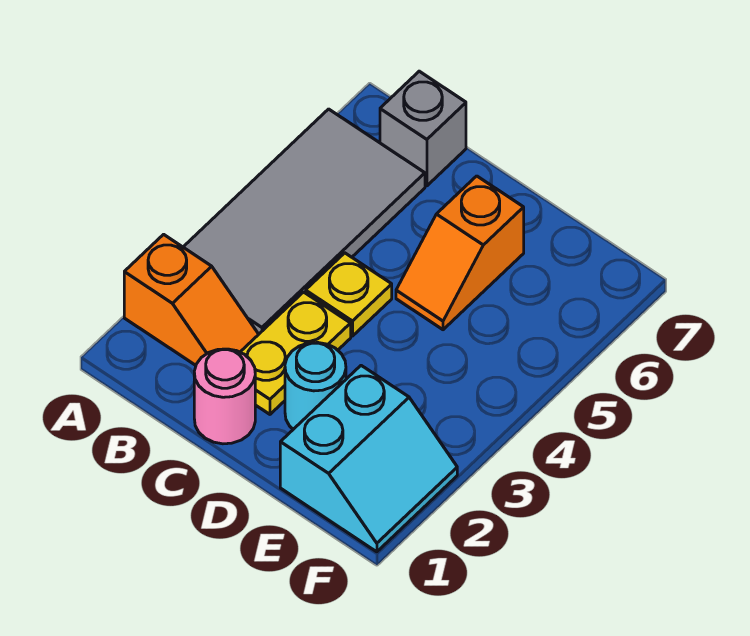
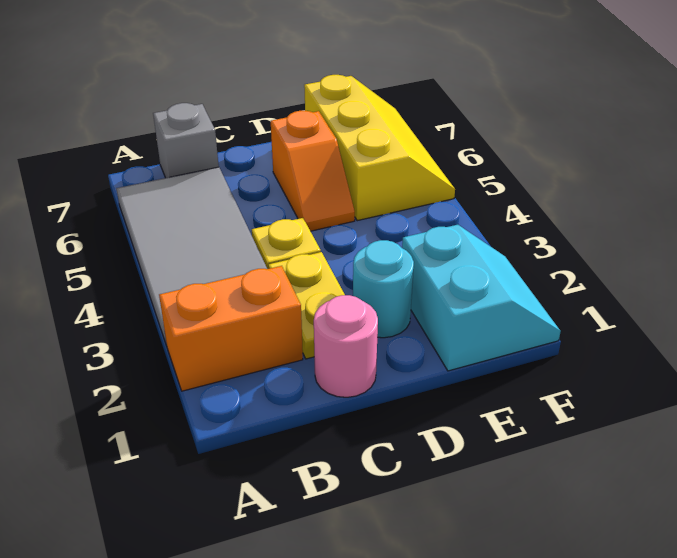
orange slope A2:B2 level 1 top A -> orange brick A2:B2 level 1
none -> yellow slope E5:F7 level 1 top E

